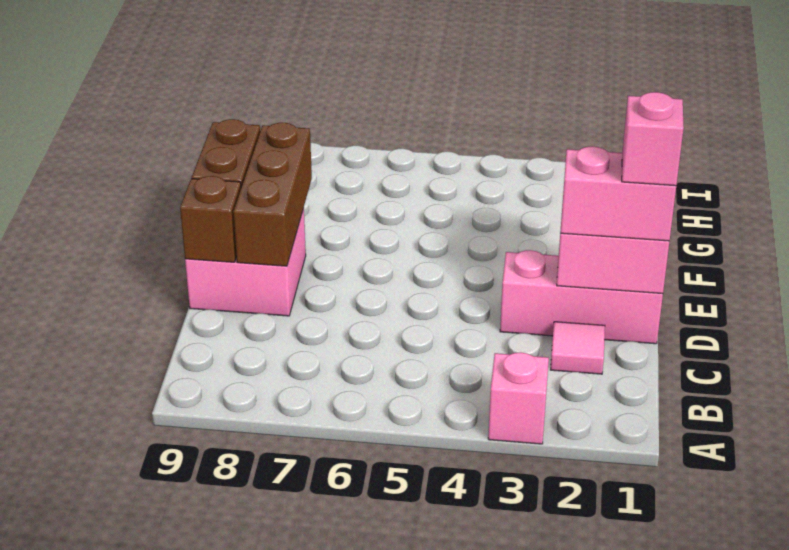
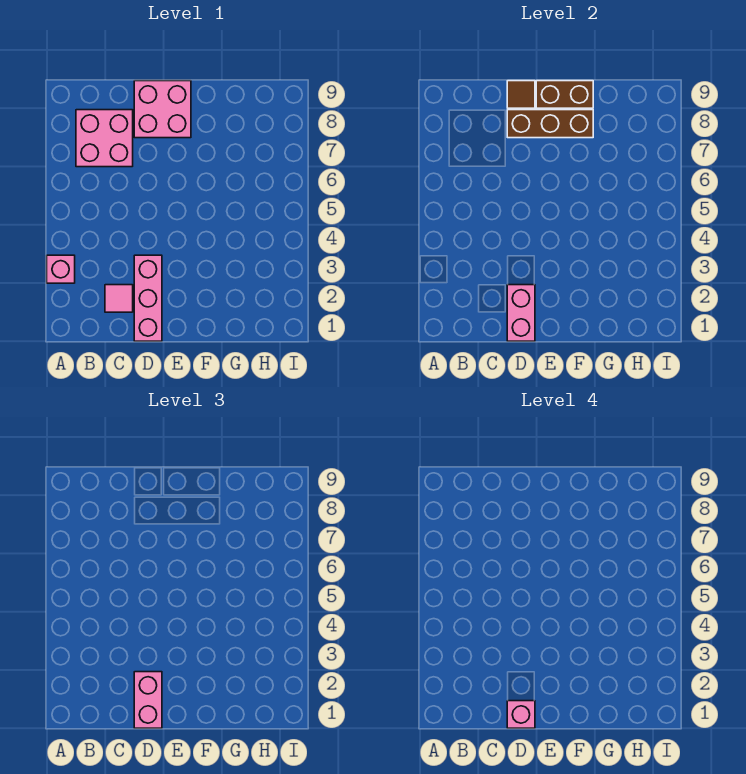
none -> pink brick B7:C8 level 1
brown brick D9 level 2 -> brown tile D9 level 2

